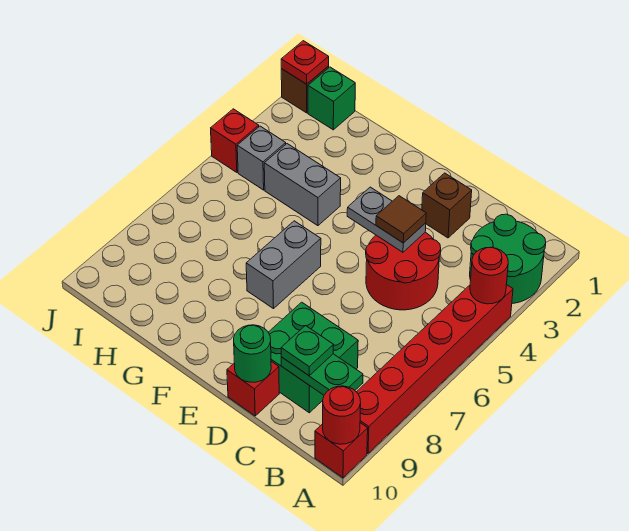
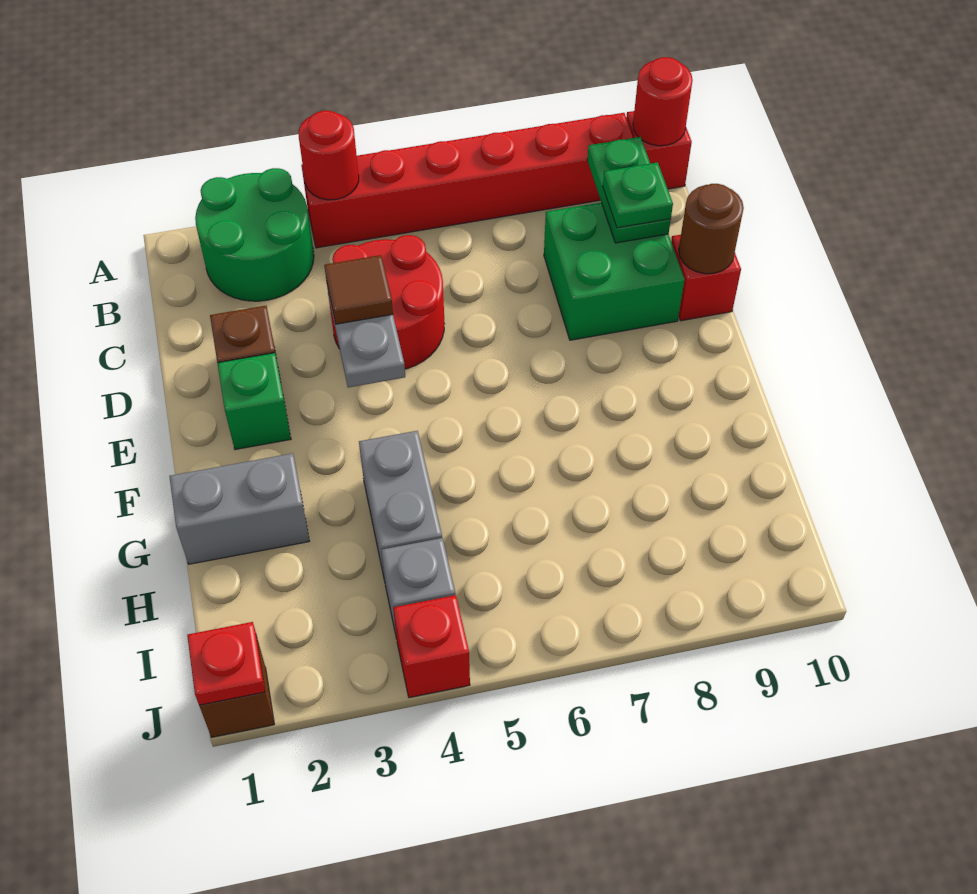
green round brick D10 level 2 -> brown round brick D10 level 2
grey brick F6:F7 level 1 -> grey brick G1:G2 level 1
green brick I1 level 1 -> green brick E2 level 1

